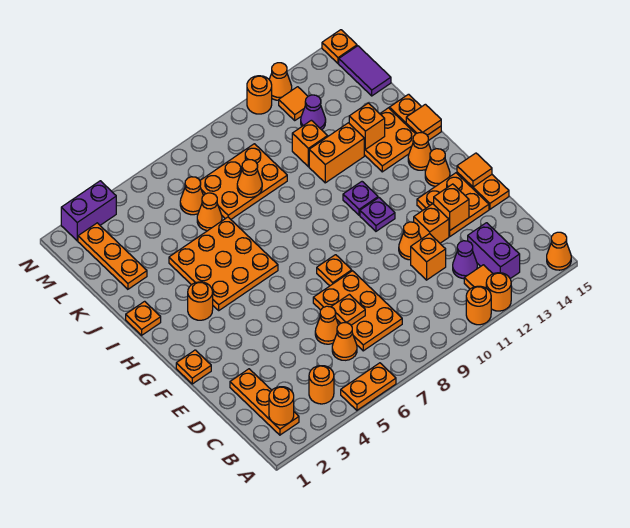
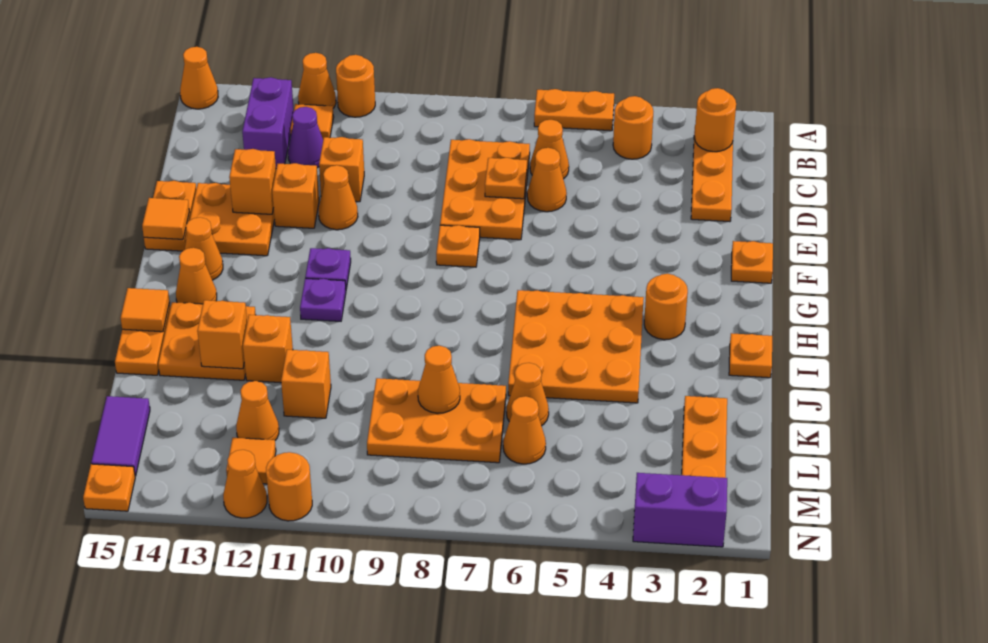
orange round brick A12 level 1 -> orange cone A12 level 1
orange brick J11:J12 level 1 -> orange brick J12 level 1
purple cone L12 level 1 -> orange cone L12 level 1

